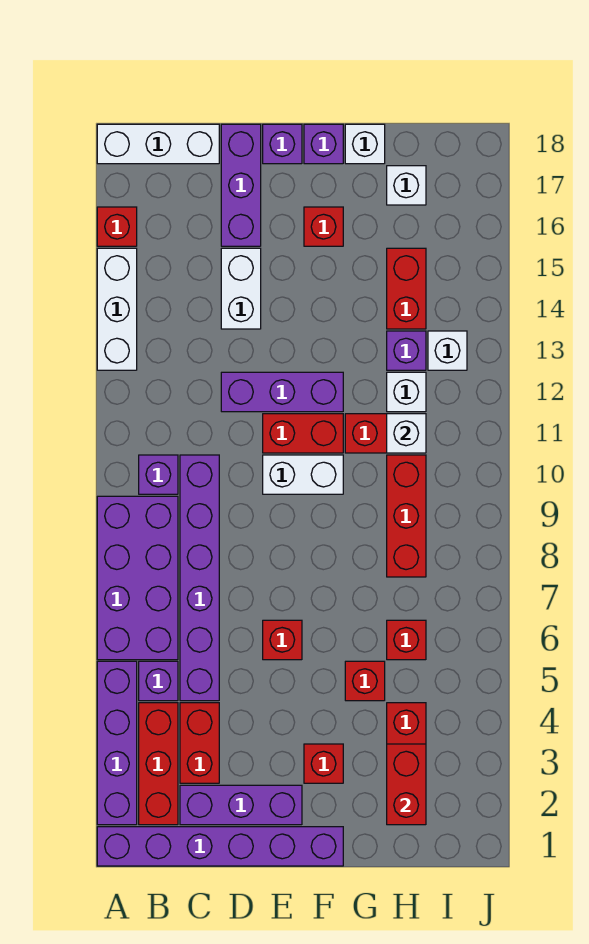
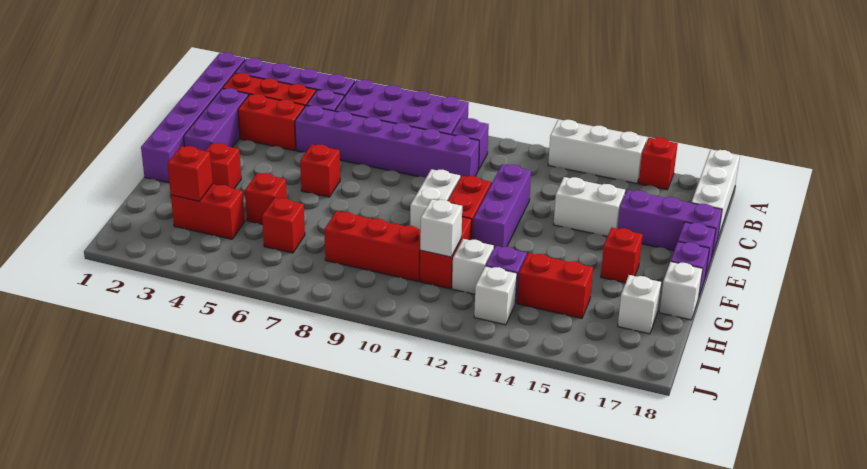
red brick H2:H3 level 2 -> red brick H3 level 2

